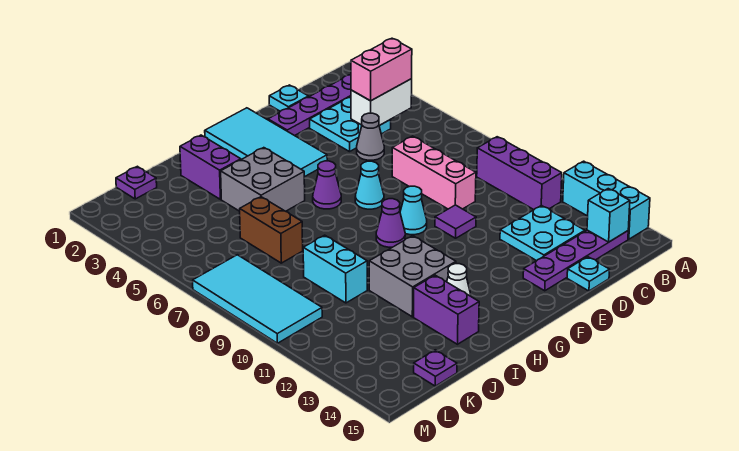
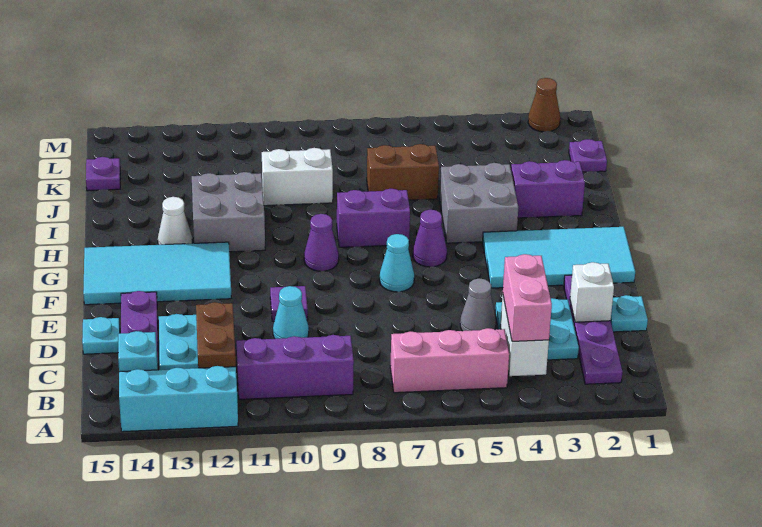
none -> brown brick B12:C12 level 2
none -> white brick D2 level 2
pink brick D7:D9 level 1 -> pink brick B5:B7 level 1
cyan cone F9 level 1 -> cyan cone D10 level 1
purple brick I13:I14 level 1 -> purple brick H7:H8 level 1
cyan brick J9:J10 level 1 -> white brick J9:J10 level 1
cyan tile L7:M10 level 1 -> cyan tile F12:G15 level 1
none -> brown cone M2 level 1

